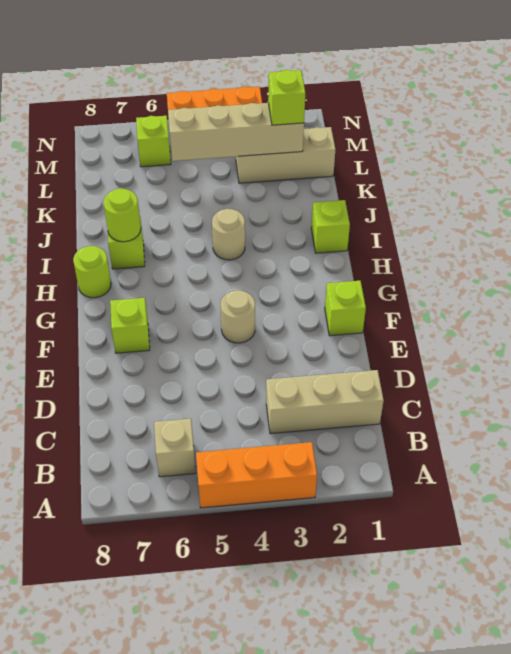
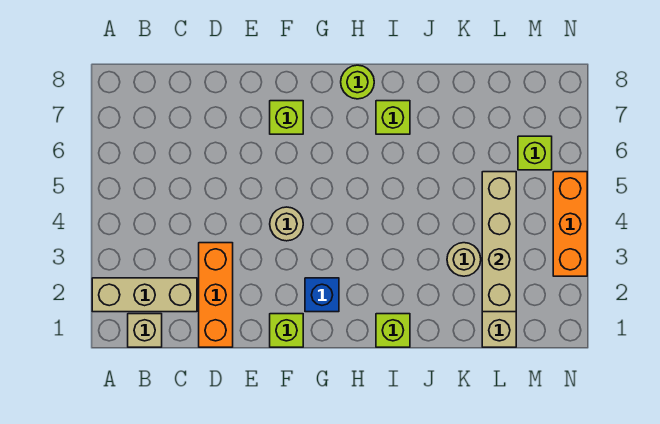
orange brick A3:A5 level 1 -> orange brick D1:D3 level 1
tan brick B6 level 1 -> tan brick B1 level 1
tan brick C1:C3 level 1 -> tan brick A2:C2 level 1
none -> blue brick G2 level 1
tan round brick I4 level 1 -> tan round brick K3 level 1
lime round brick I7 level 2 -> none
lime brick L2 level 3 -> none

